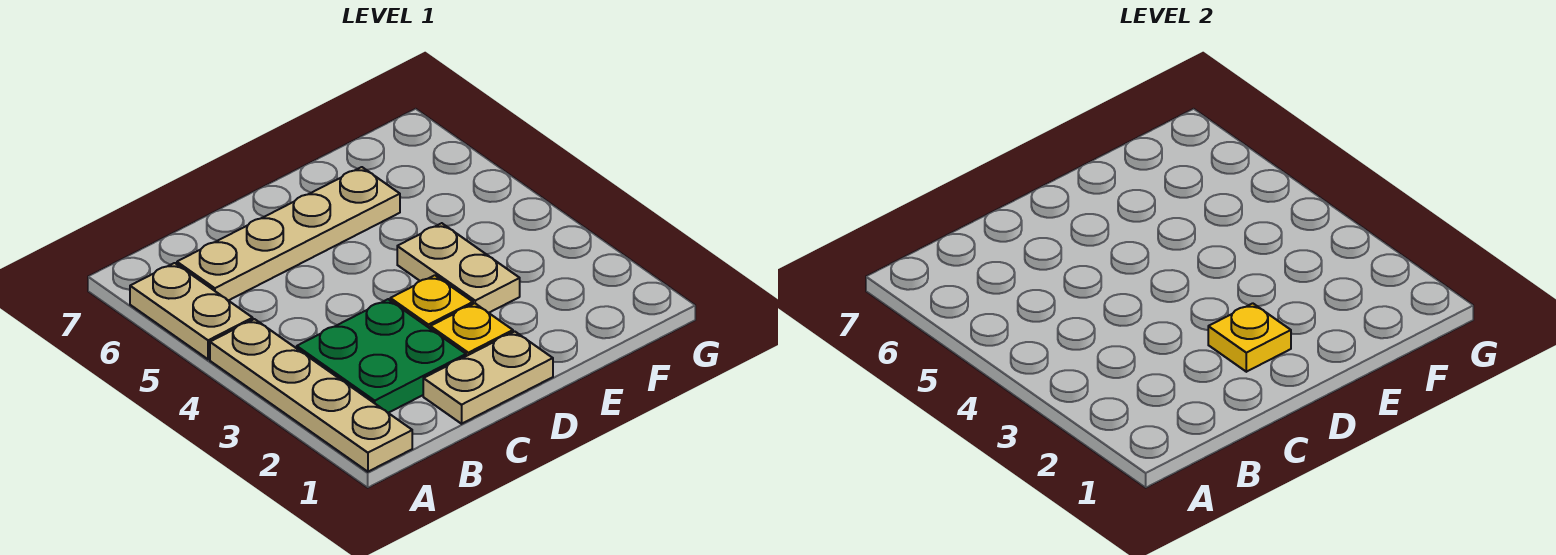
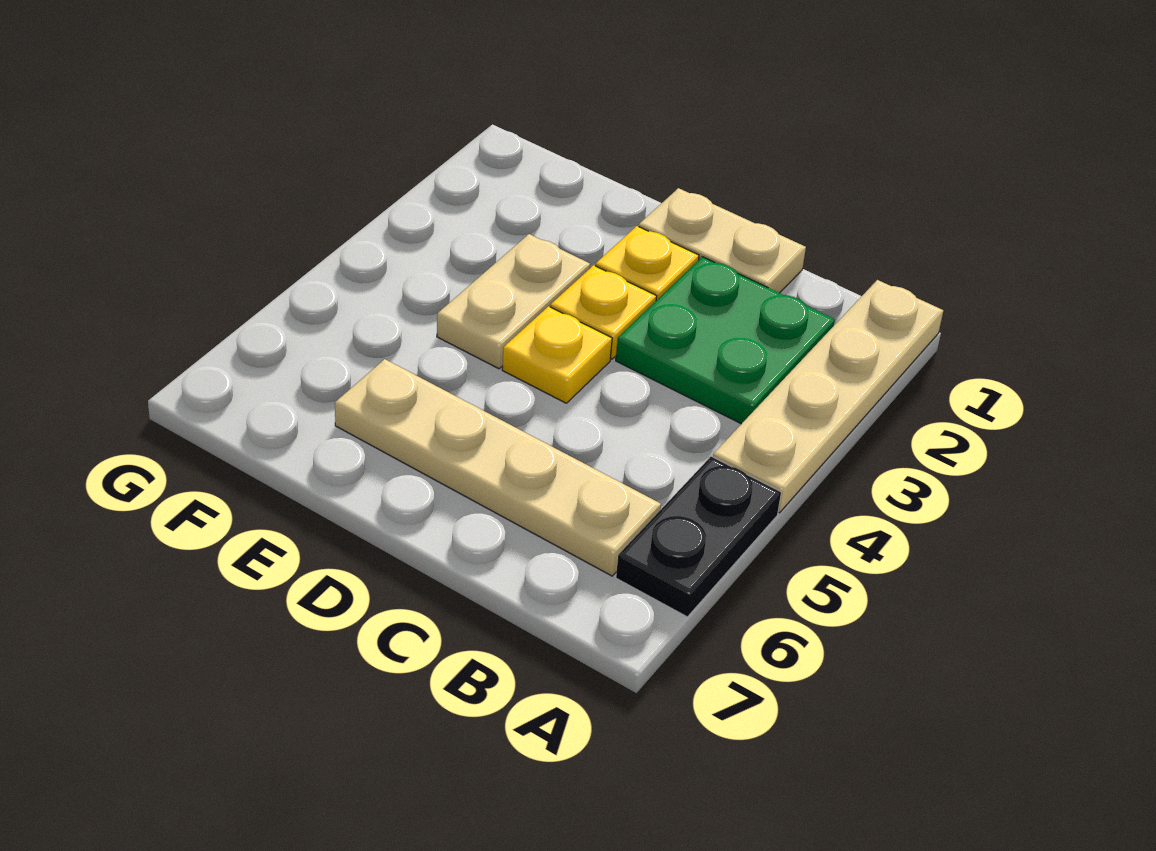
tan plate A5:A6 level 1 -> black plate A5:A6 level 1
yellow plate D2 level 2 -> yellow plate D4 level 1

